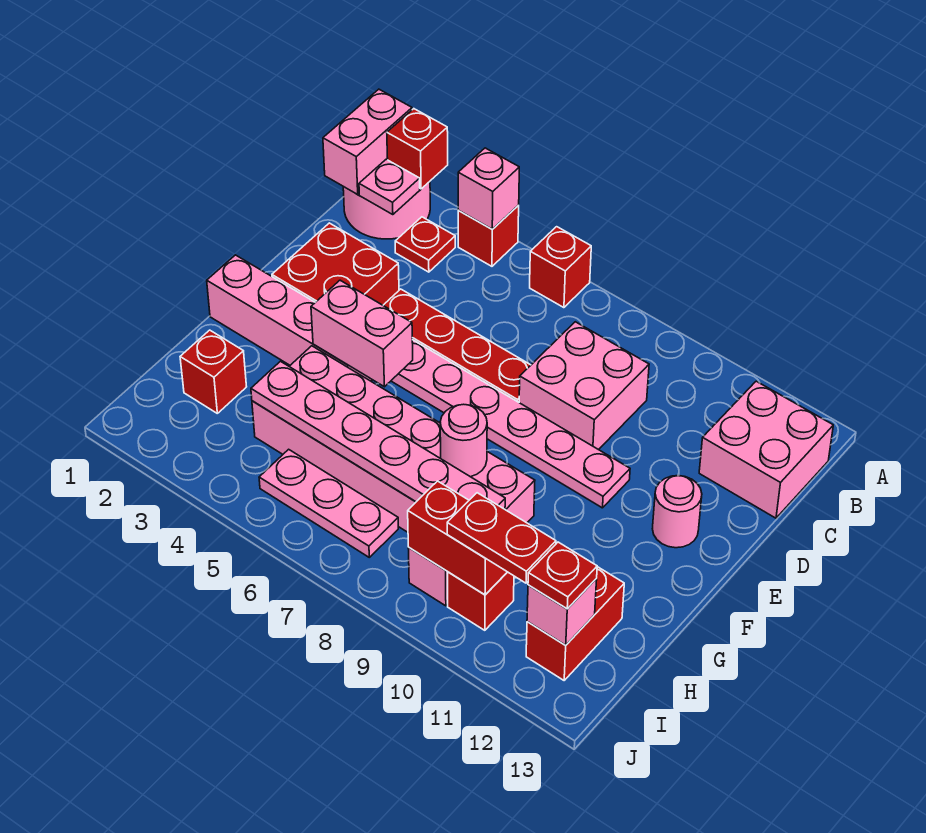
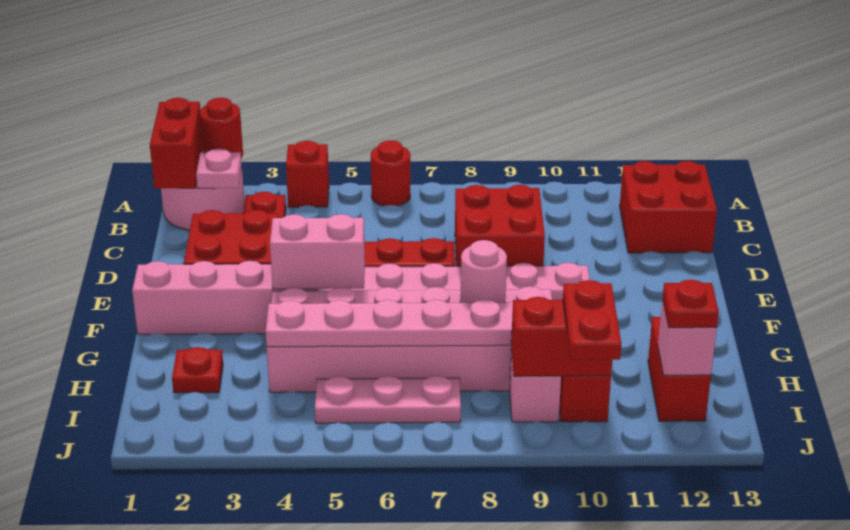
pink brick A1:B1 level 2 -> red brick A1:B1 level 2
red brick A2 level 2 -> red round brick A2 level 2
pink brick A4 level 2 -> none
red brick A6 level 1 -> red round brick A6 level 1
pink brick B12:C13 level 1 -> red brick B12:C13 level 1
pink brick C8:D9 level 1 -> red brick C8:D9 level 1
pink round brick E12 level 1 -> none
red brick H2 level 1 -> red plate H2 level 1
red plate I10:I11 level 3 -> red plate I10:J10 level 3

